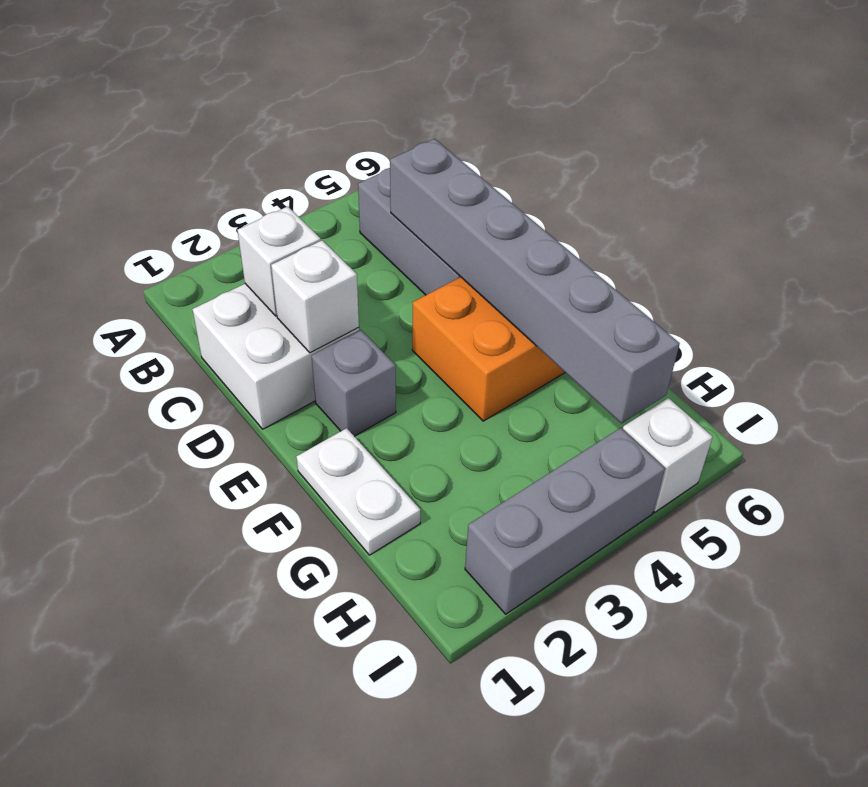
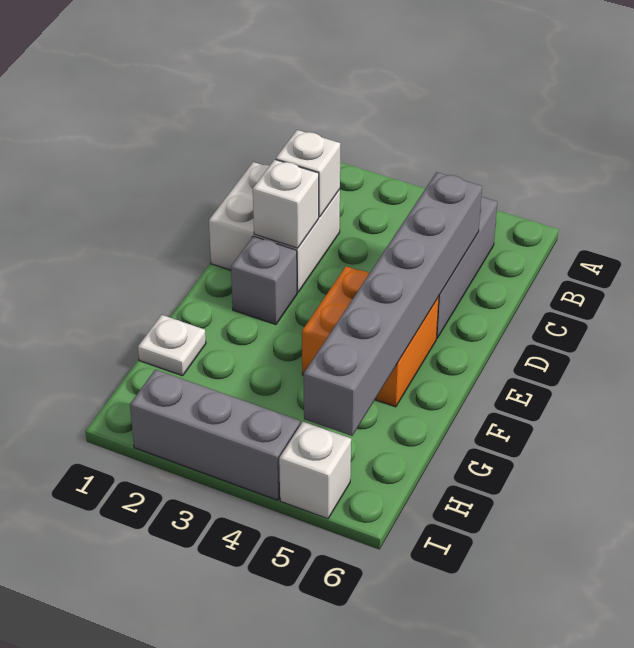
white plate F1:G1 level 1 -> white plate G1 level 1

